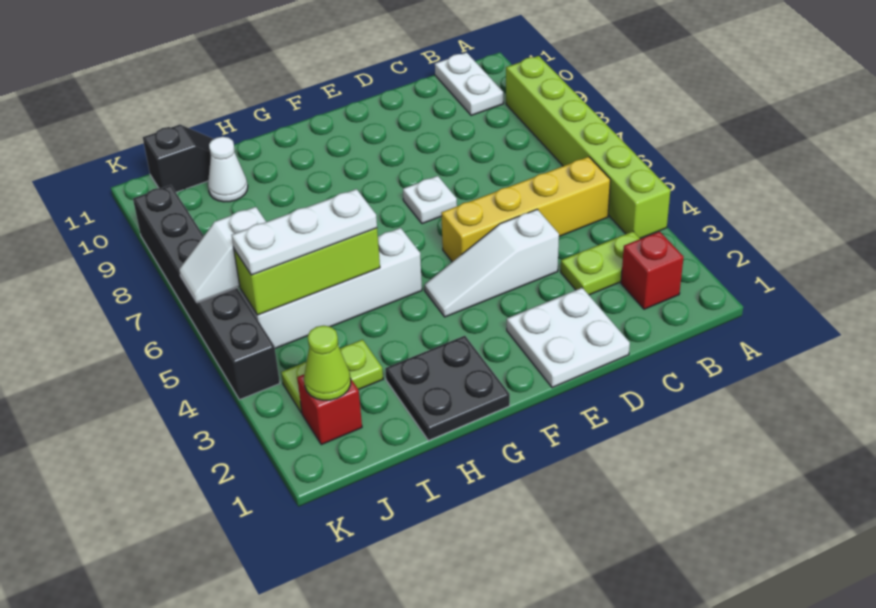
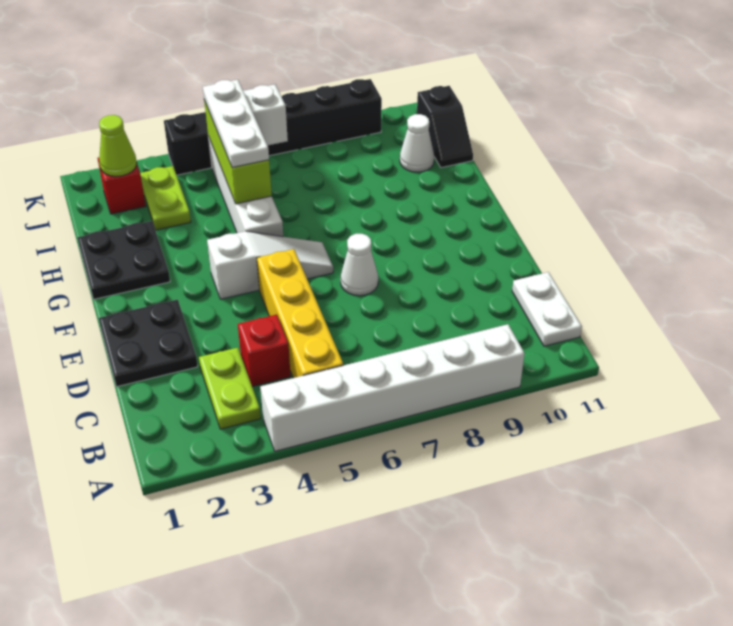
lime brick A4:A9 level 1 -> white brick A4:A9 level 1
red brick B2 level 1 -> red brick C4 level 1
white plate B10:B11 level 1 -> white plate B11:C11 level 1
white plate D1:E2 level 1 -> black plate D1:E2 level 1
white slope D4:F4 level 1 top D -> white slope F4:F6 level 1 top 4
white plate E7 level 1 -> white cone E7 level 1

